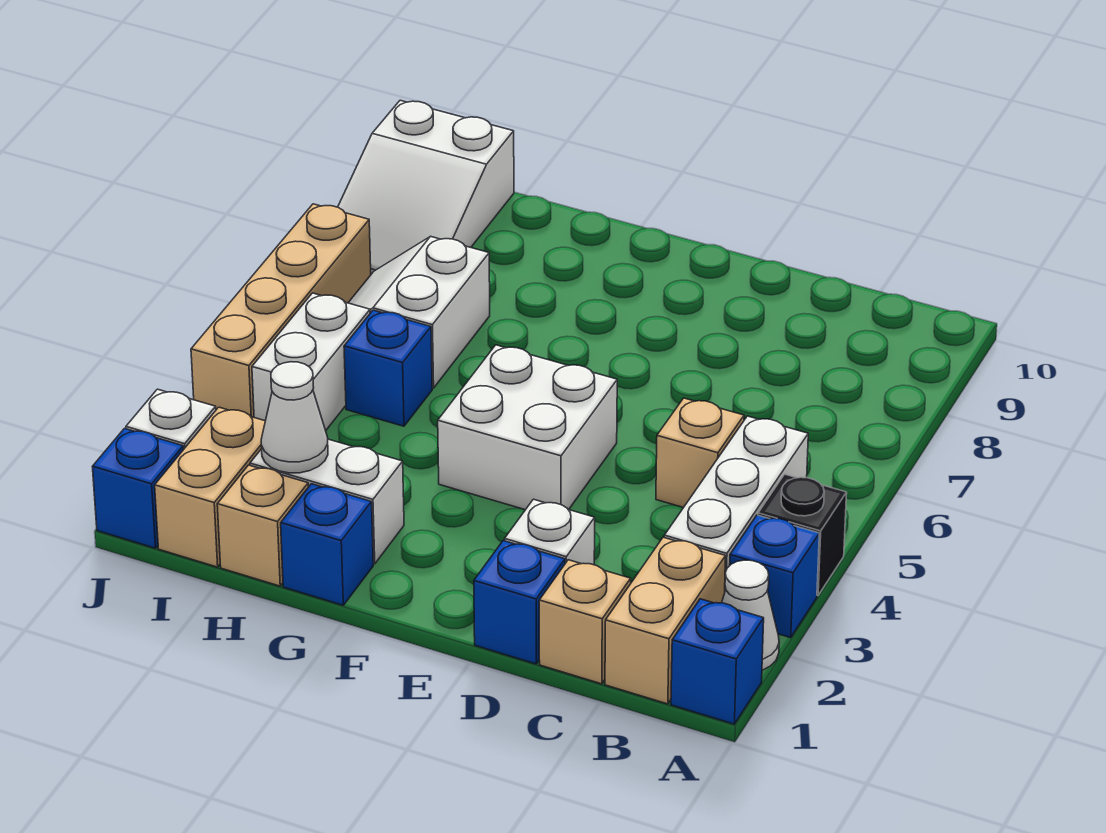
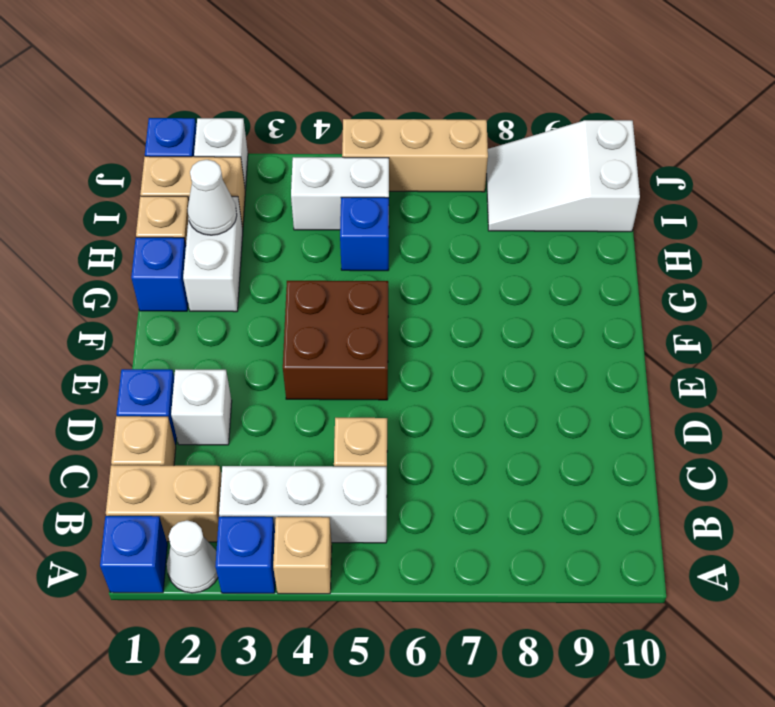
black brick A4 level 1 -> tan brick A4 level 1
white brick E4:F5 level 1 -> brown brick E4:F5 level 1
white slope H6:I7 level 1 top H -> none
tan brick J4:J7 level 1 -> tan brick J5:J7 level 1

